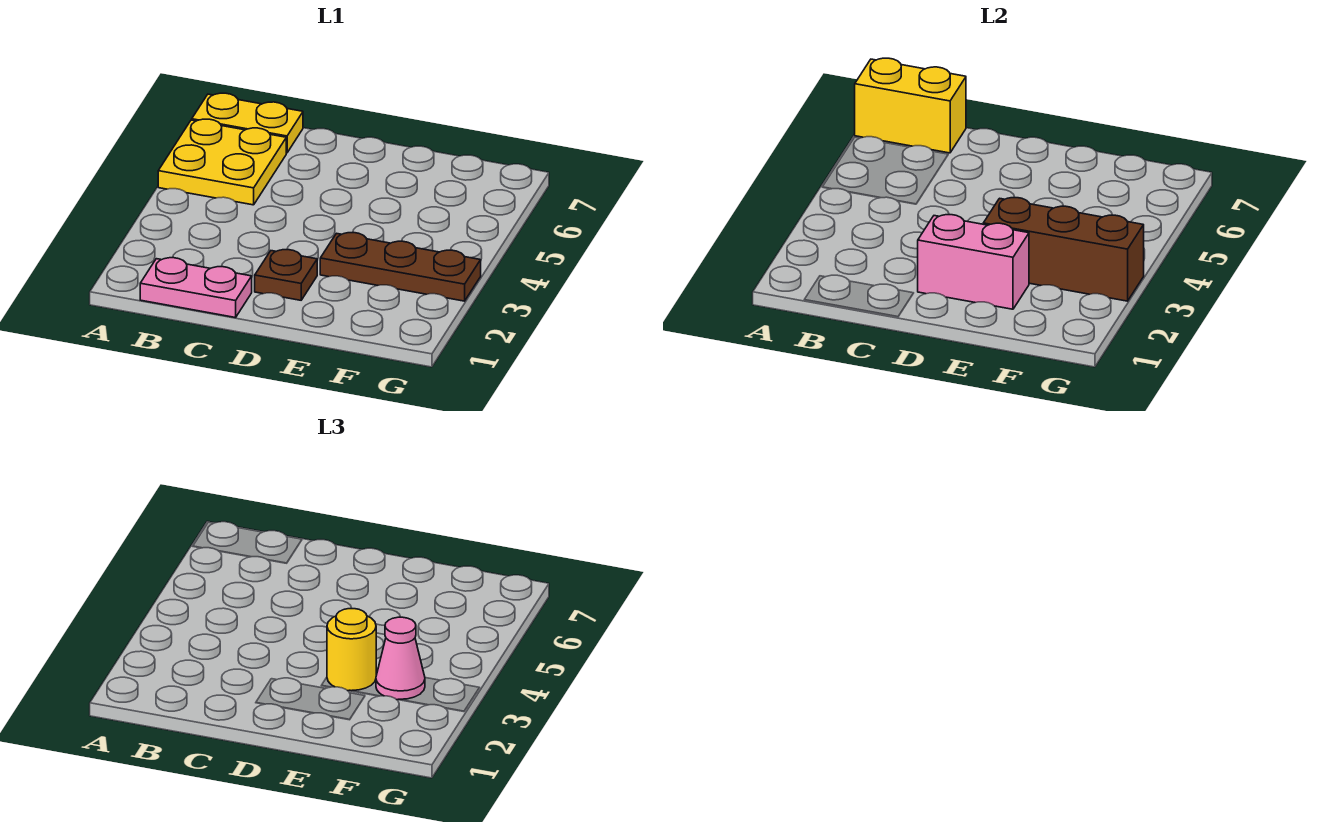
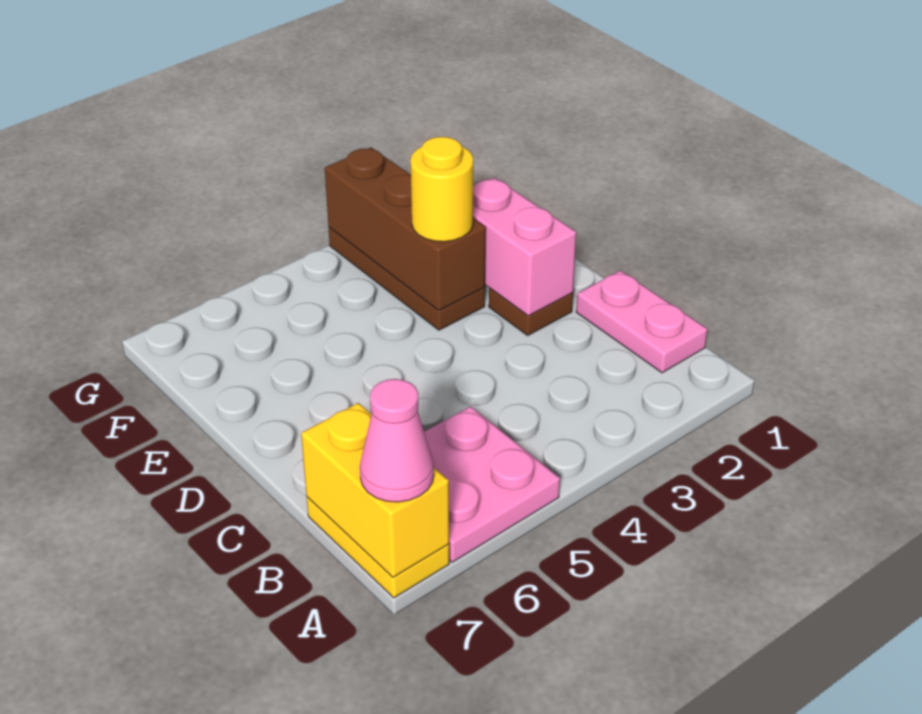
yellow plate A5:B6 level 1 -> pink plate A5:B6 level 1
pink cone F3 level 3 -> pink cone A7 level 3

